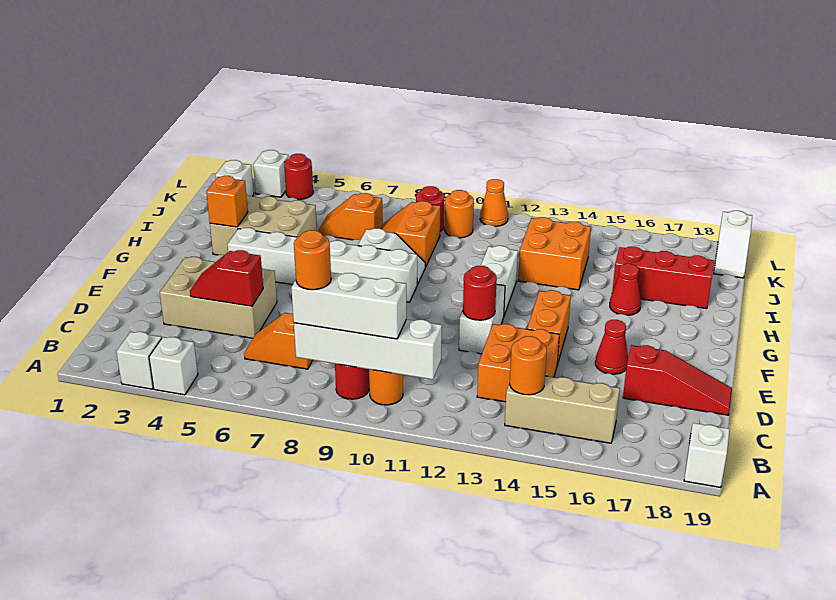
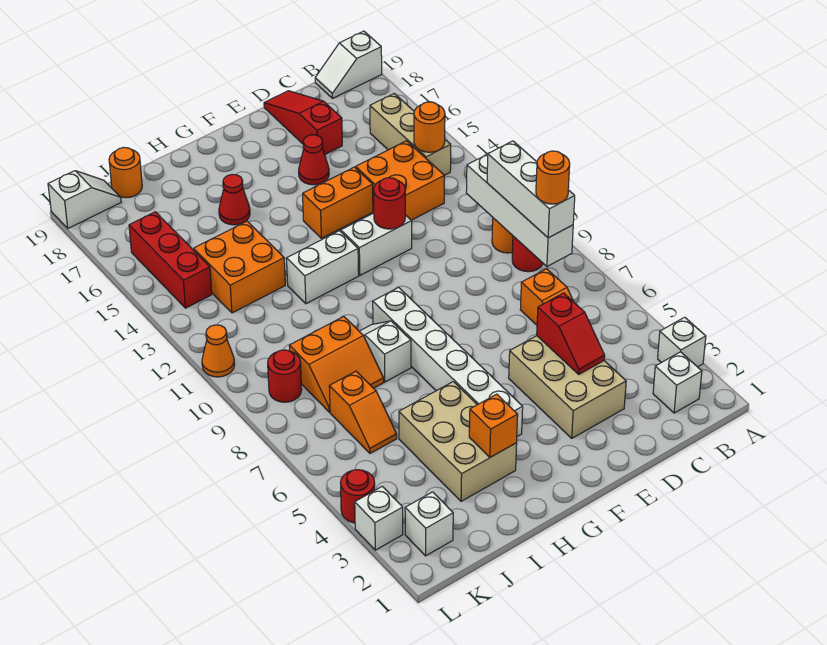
white brick A4 level 1 -> white brick B2 level 1
red brick I16:I18 level 1 -> red brick K14:K16 level 1
orange round brick K10 level 1 -> orange round brick J19 level 1

